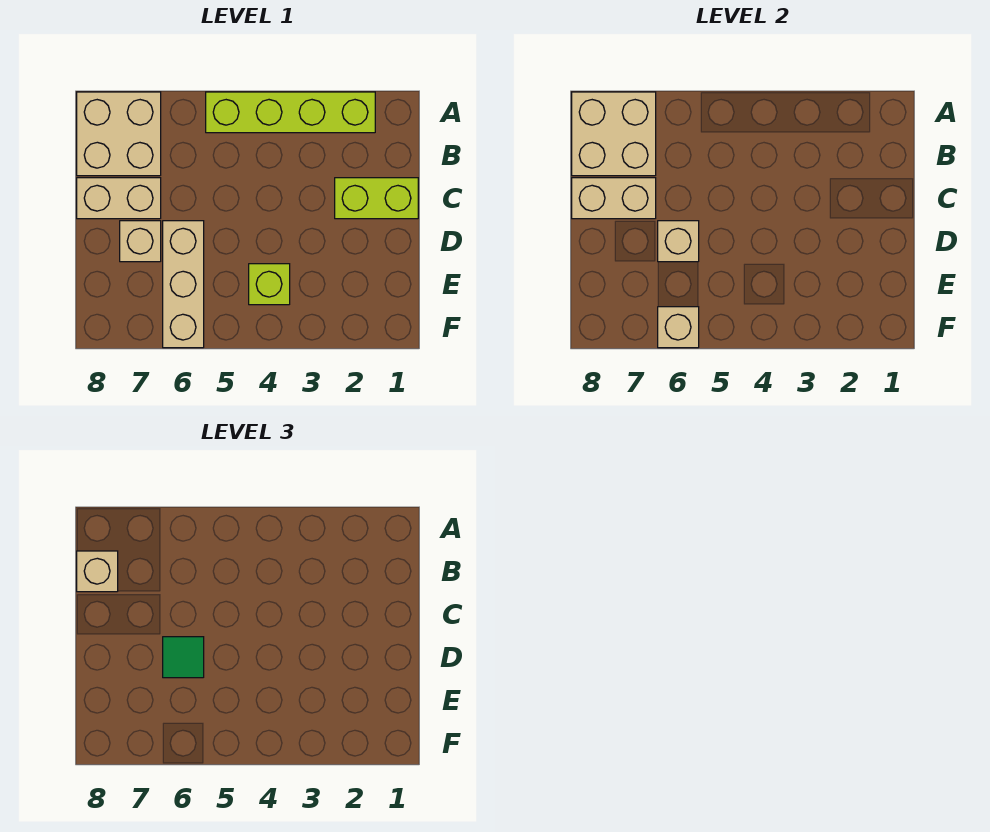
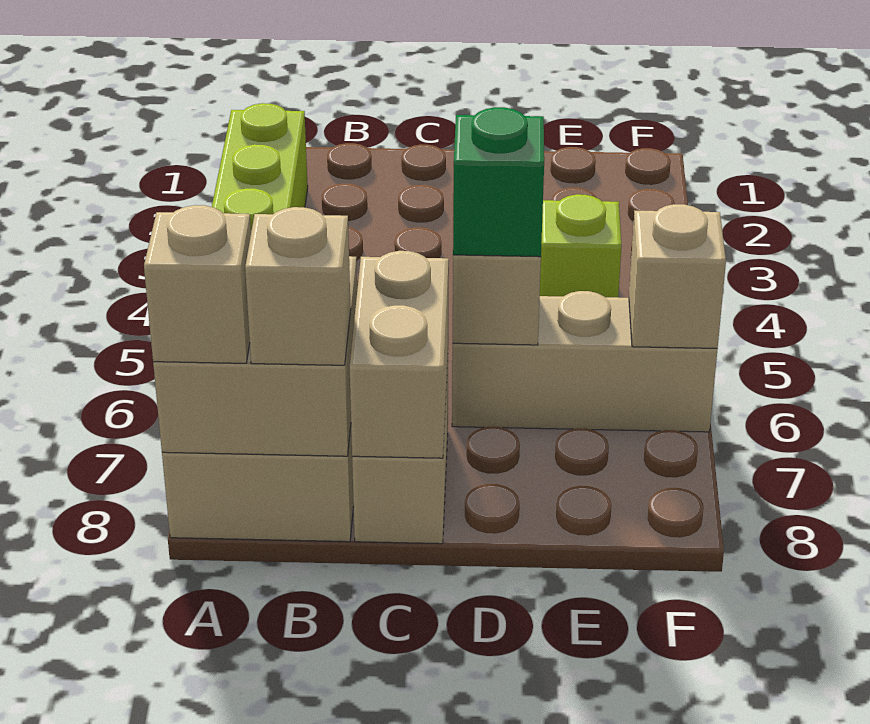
lime brick C1:C2 level 1 -> none
green tile D6 level 3 -> green brick D6 level 3
tan brick D7 level 1 -> tan brick A8 level 3

